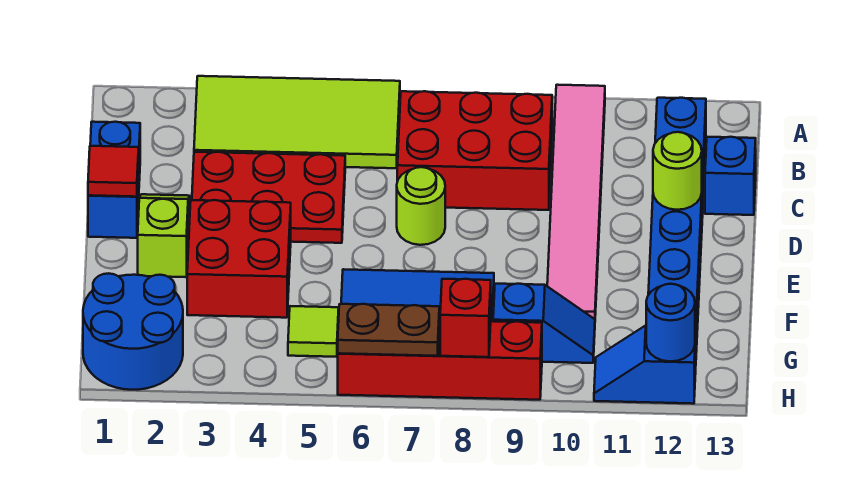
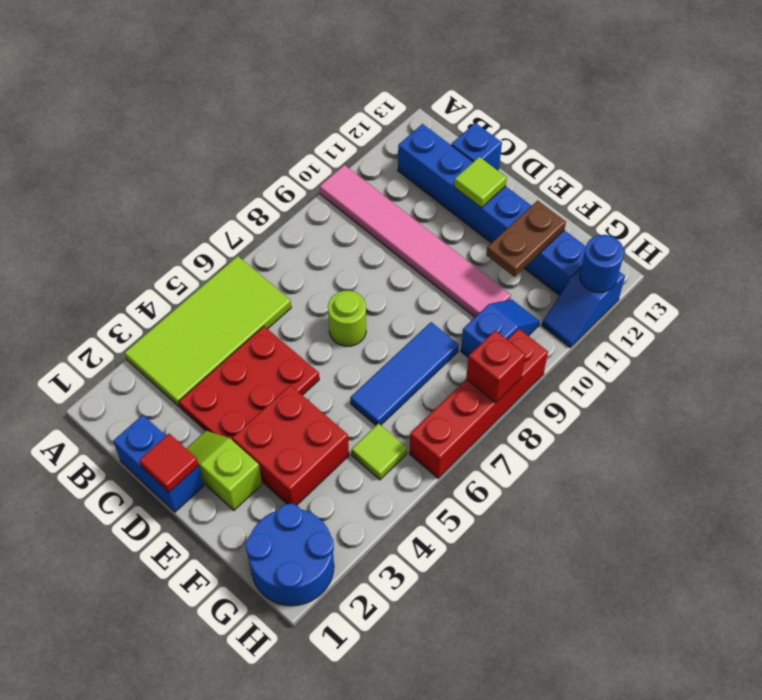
red brick B7:C9 level 1 -> none
lime round brick D12 level 2 -> lime tile D12 level 2
brown plate H6:H7 level 2 -> brown plate F11:F12 level 2

